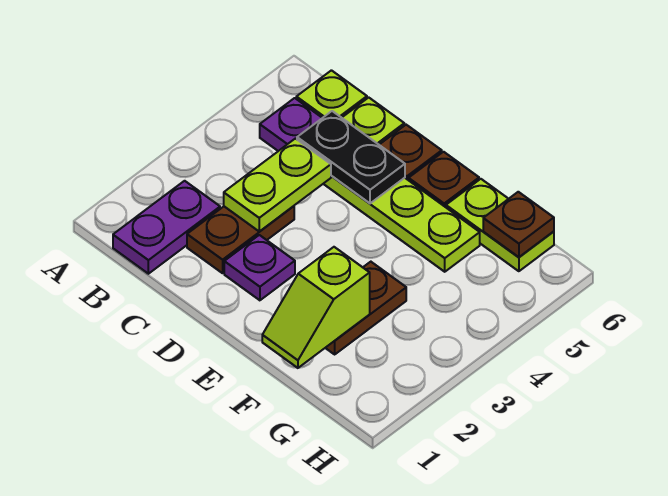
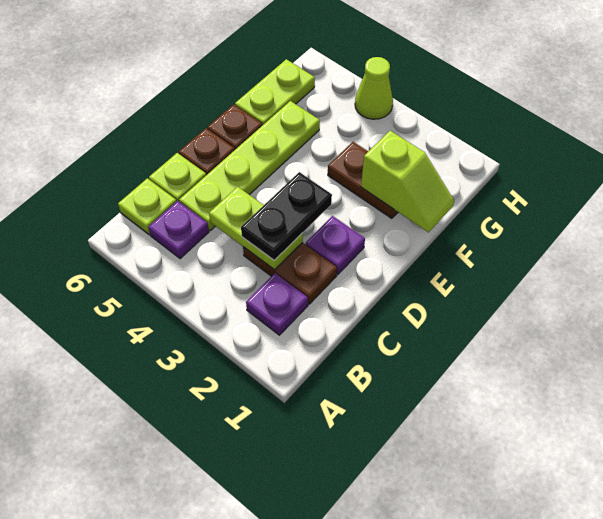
purple plate B1:B2 level 1 -> purple plate B2 level 1
black plate C5:D5 level 2 -> black plate C3:D3 level 3
brown plate G6 level 2 -> none
none -> lime cone H4 level 1

